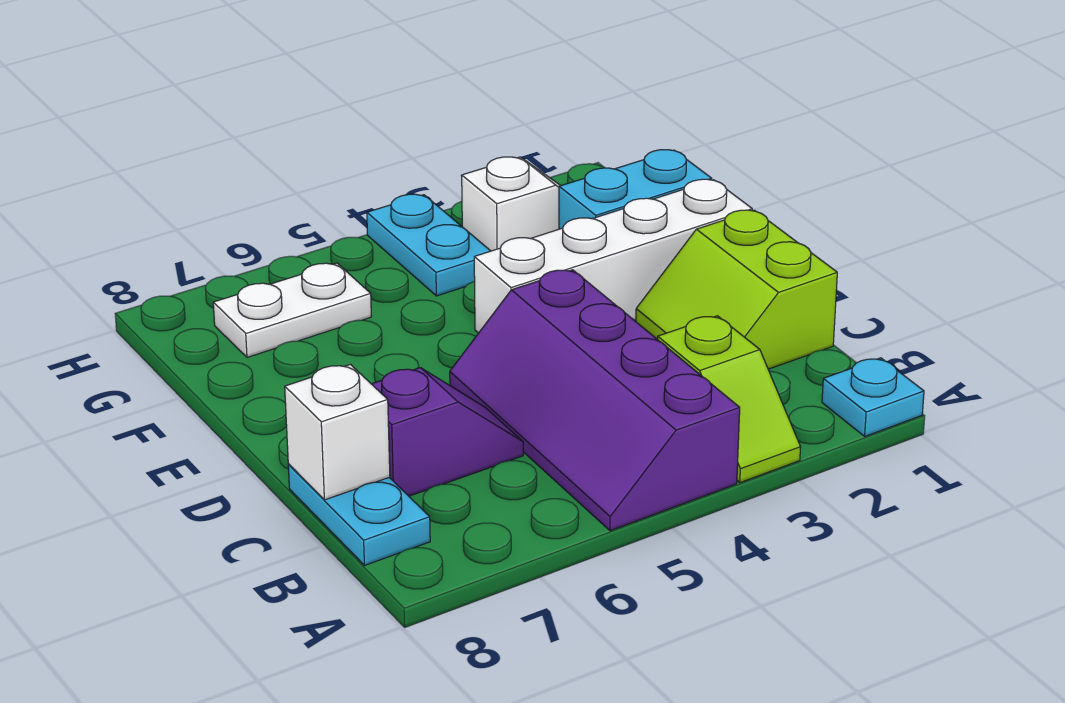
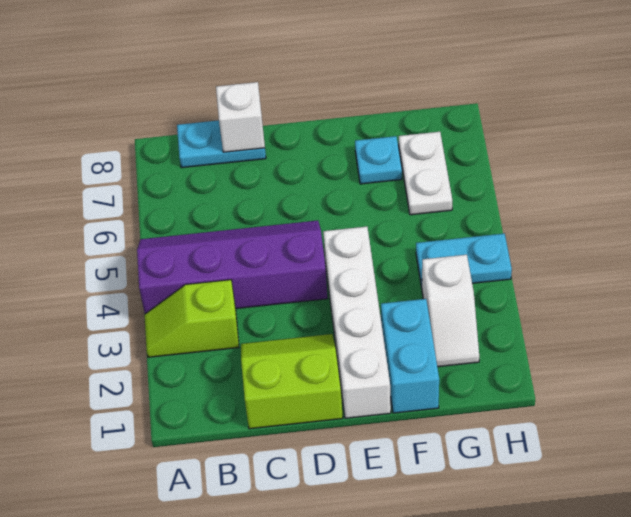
cyan plate A1 level 1 -> cyan plate F7 level 1
purple slope C6:C7 level 1 top 7 -> none

